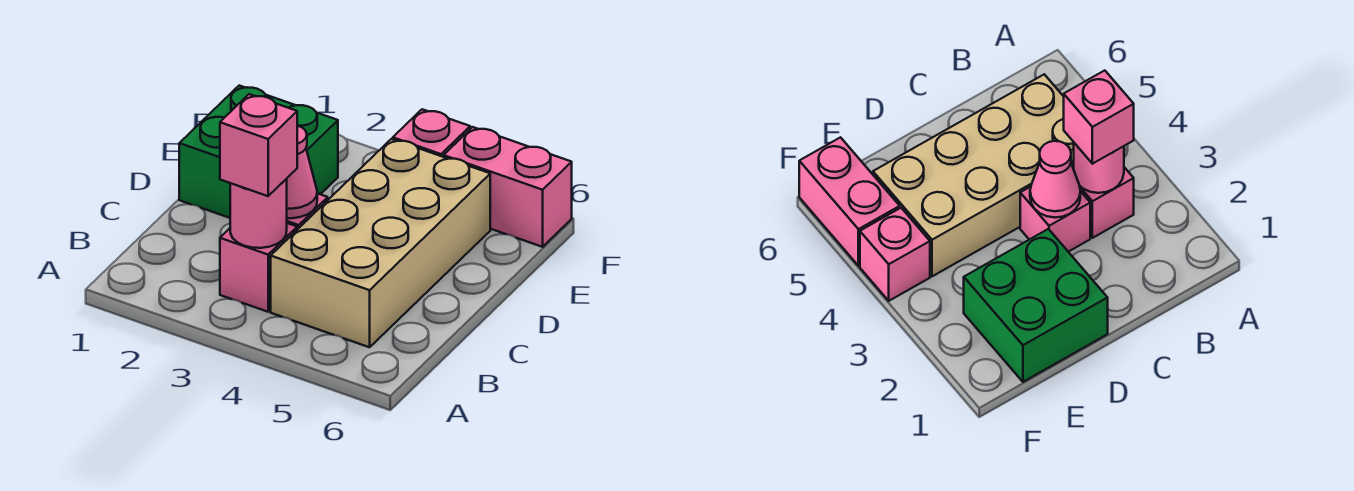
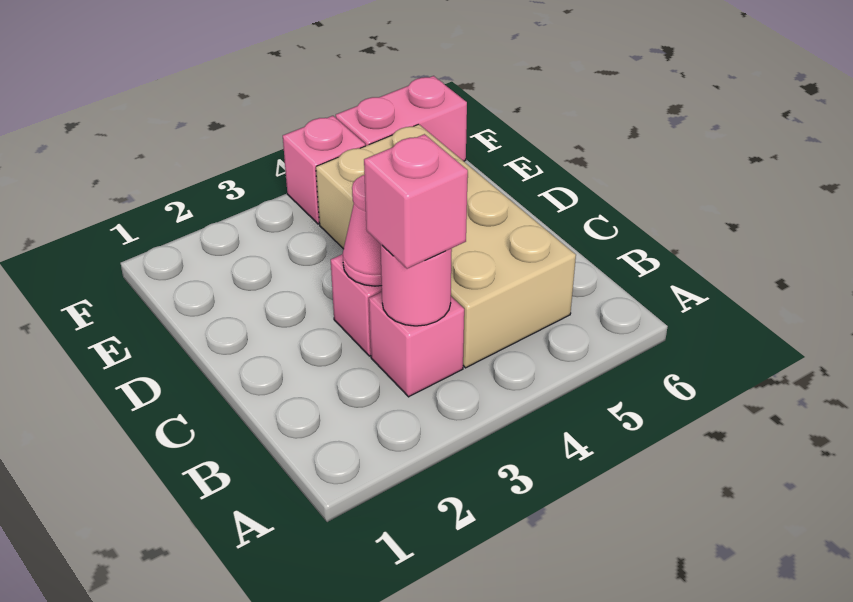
green brick D1:E2 level 1 -> none

